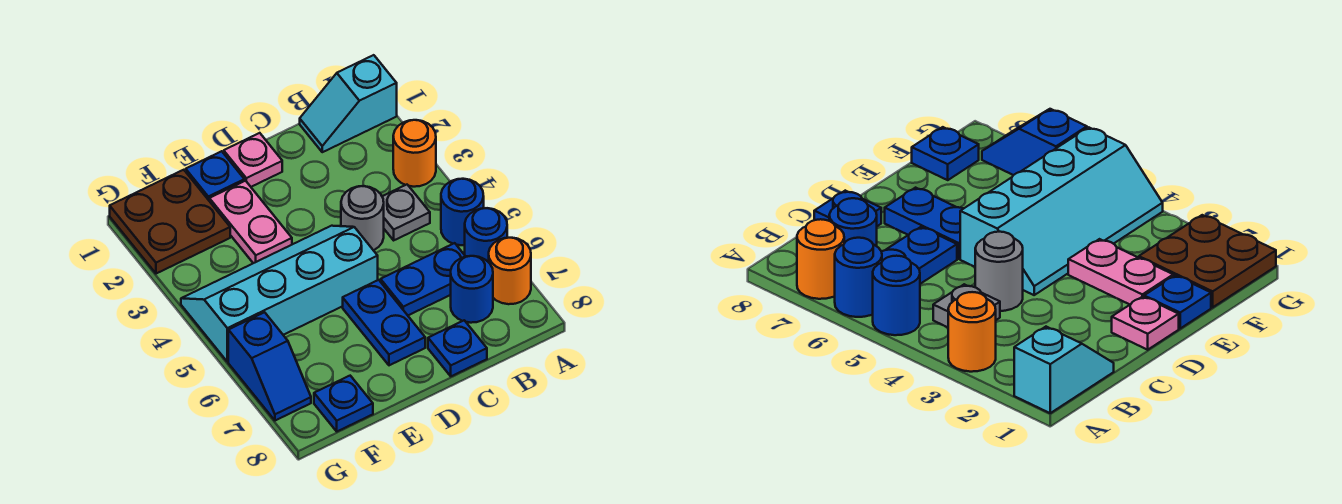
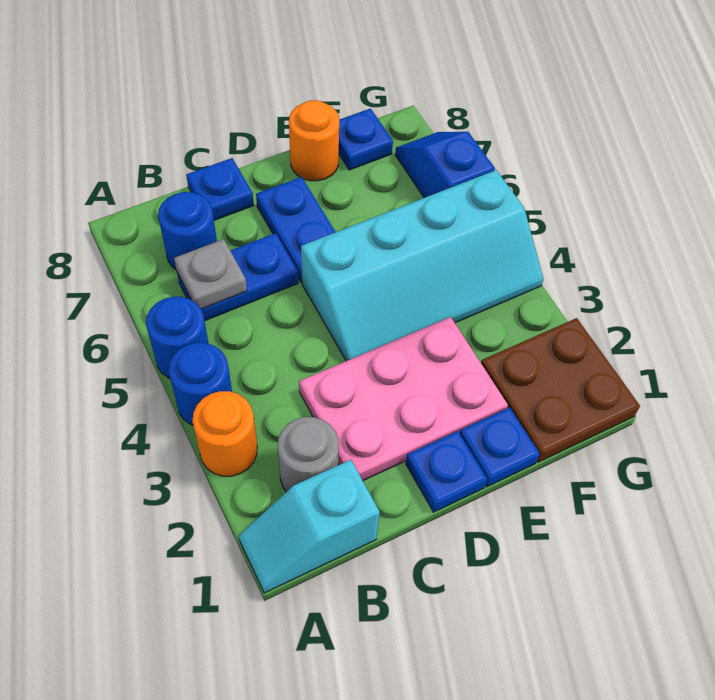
cyan slope A1:B1 level 1 top A -> cyan slope A1:B1 level 1 top B
blue round brick A6 level 1 -> blue round brick A4 level 1
orange round brick A7 level 1 -> orange round brick E8 level 1
grey plate B4 level 1 -> grey plate B6 level 2
grey round brick C4 level 1 -> grey round brick B2 level 1
pink plate D1 level 1 -> blue plate D1 level 1
pink plate E2:E3 level 1 -> pink plate C2:E3 level 1

